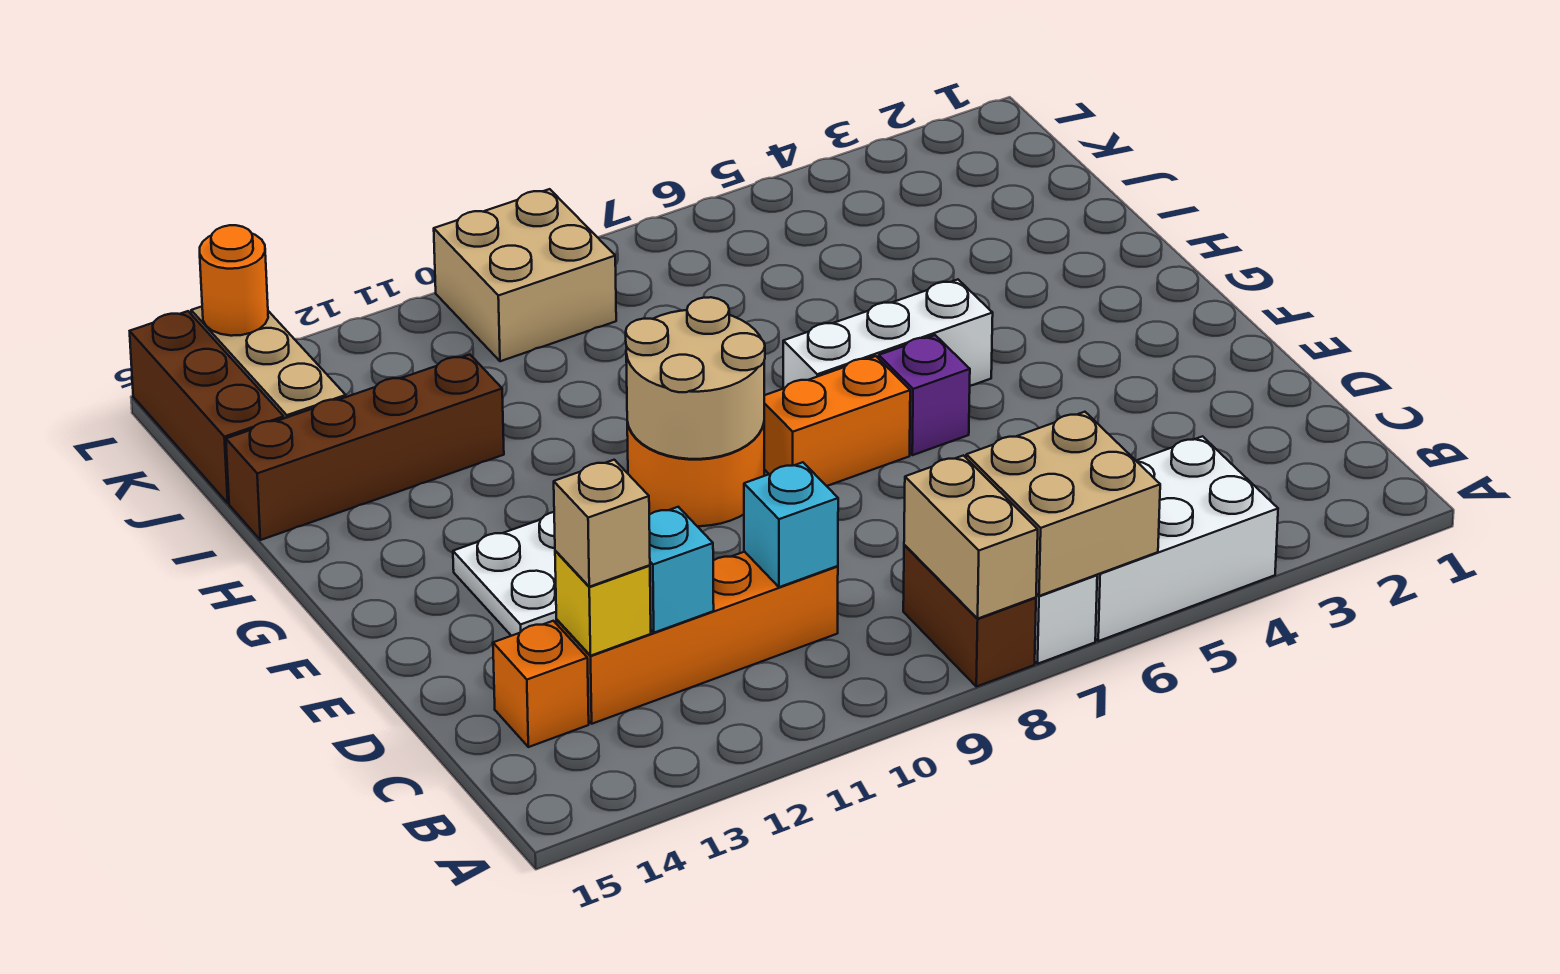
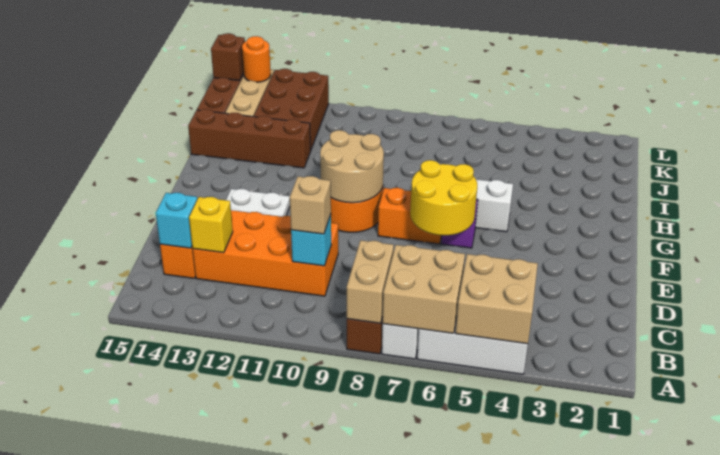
orange brick C10:C13 level 1 -> orange brick C10:D13 level 1
cyan brick C12 level 2 -> cyan brick C14 level 2
tan brick C13 level 3 -> tan brick C10 level 3
none -> yellow round brick E6:F7 level 2
none -> brown brick J12:L13 level 1
tan brick K9:L10 level 1 -> tan brick A4:B5 level 2
none -> brown brick L15 level 2

